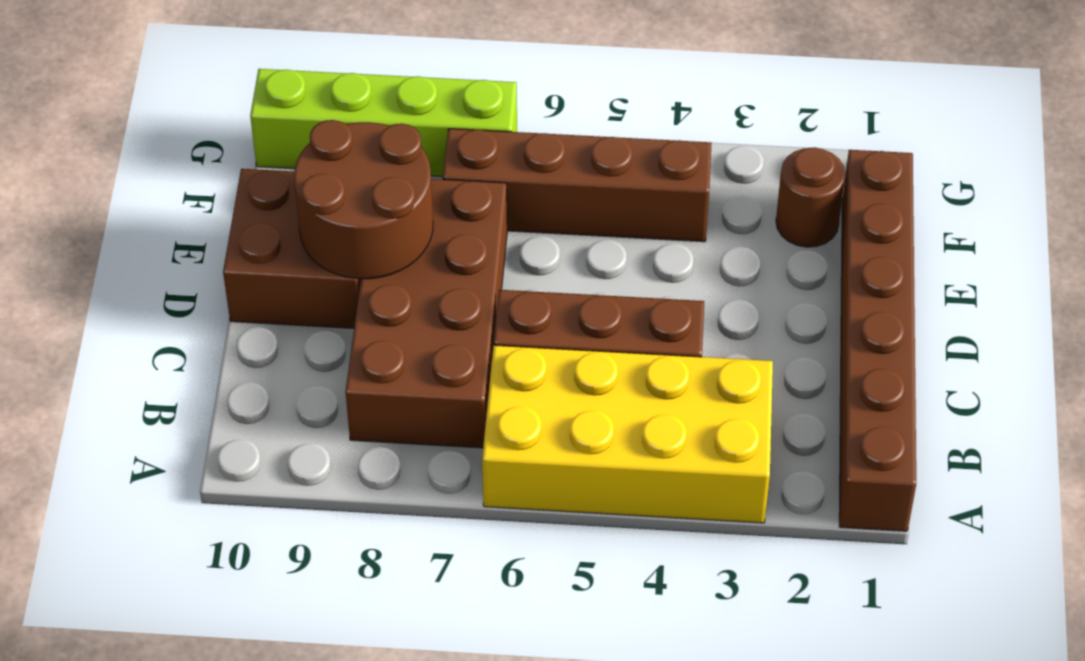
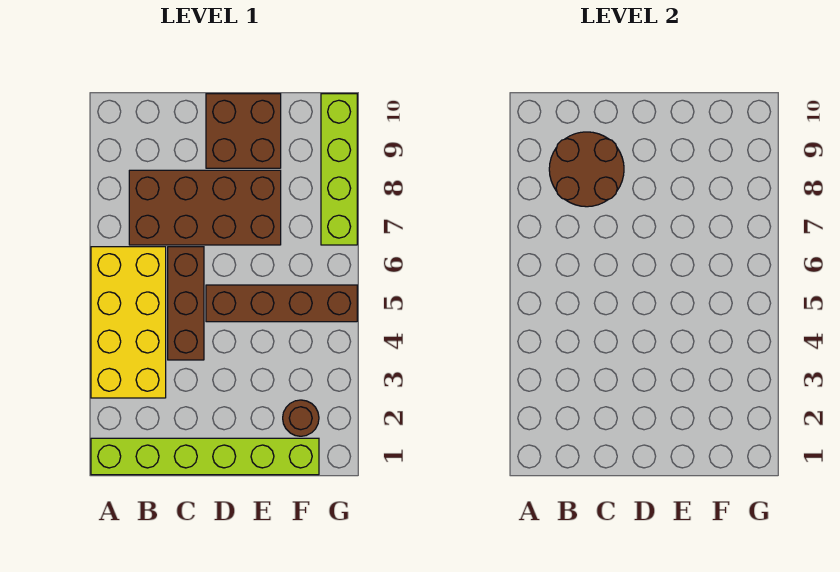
brown brick A1:F1 level 1 -> lime brick A1:F1 level 1
brown round brick D8:E9 level 2 -> brown round brick B8:C9 level 2
brown brick F4:F7 level 1 -> brown brick D5:G5 level 1

